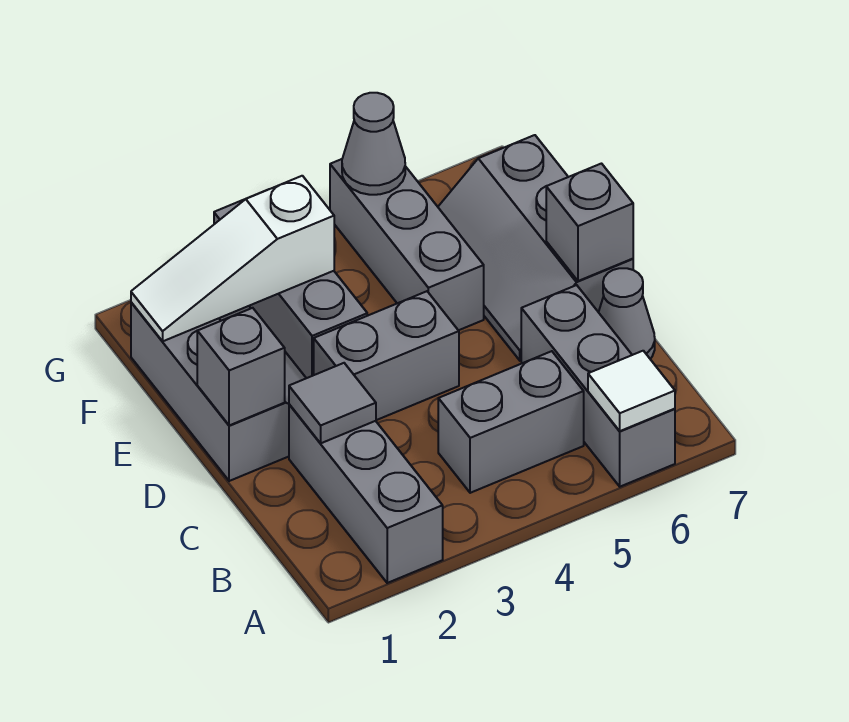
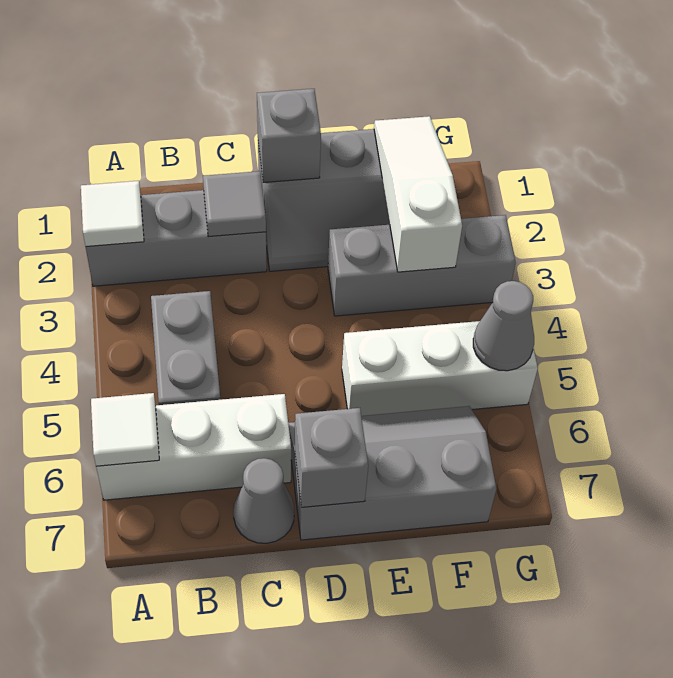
none -> white tile A2 level 2
grey brick A6:C6 level 1 -> white brick A6:C6 level 1
grey brick D3:D4 level 1 -> none
grey brick E5:G5 level 1 -> white brick E5:G5 level 1

